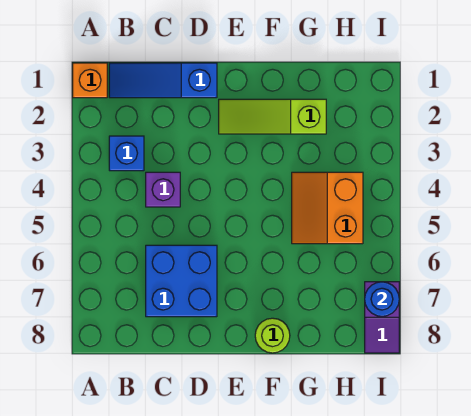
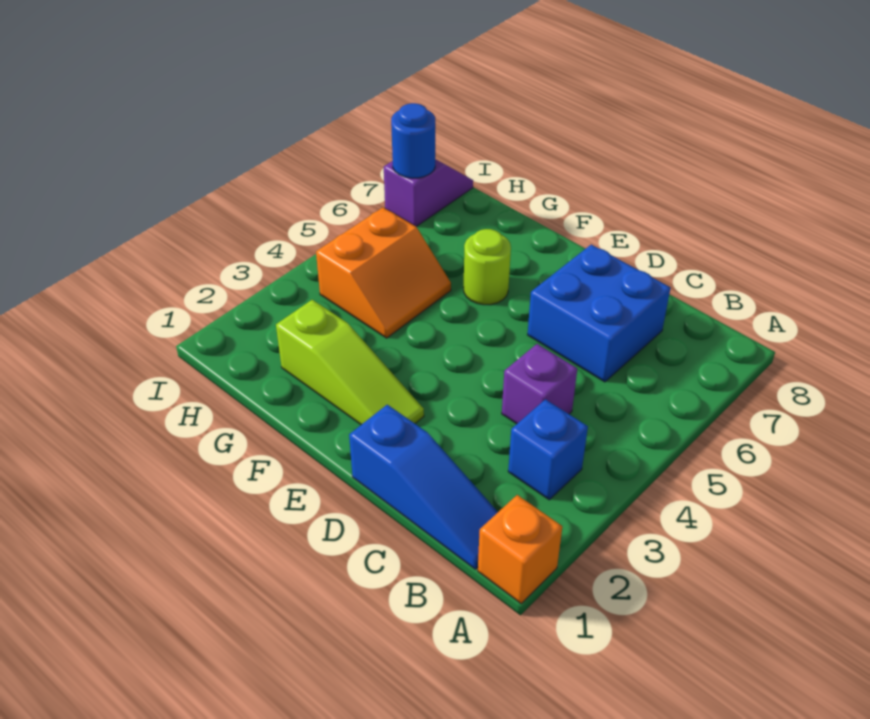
lime round brick F8 level 1 -> lime round brick F6 level 1

